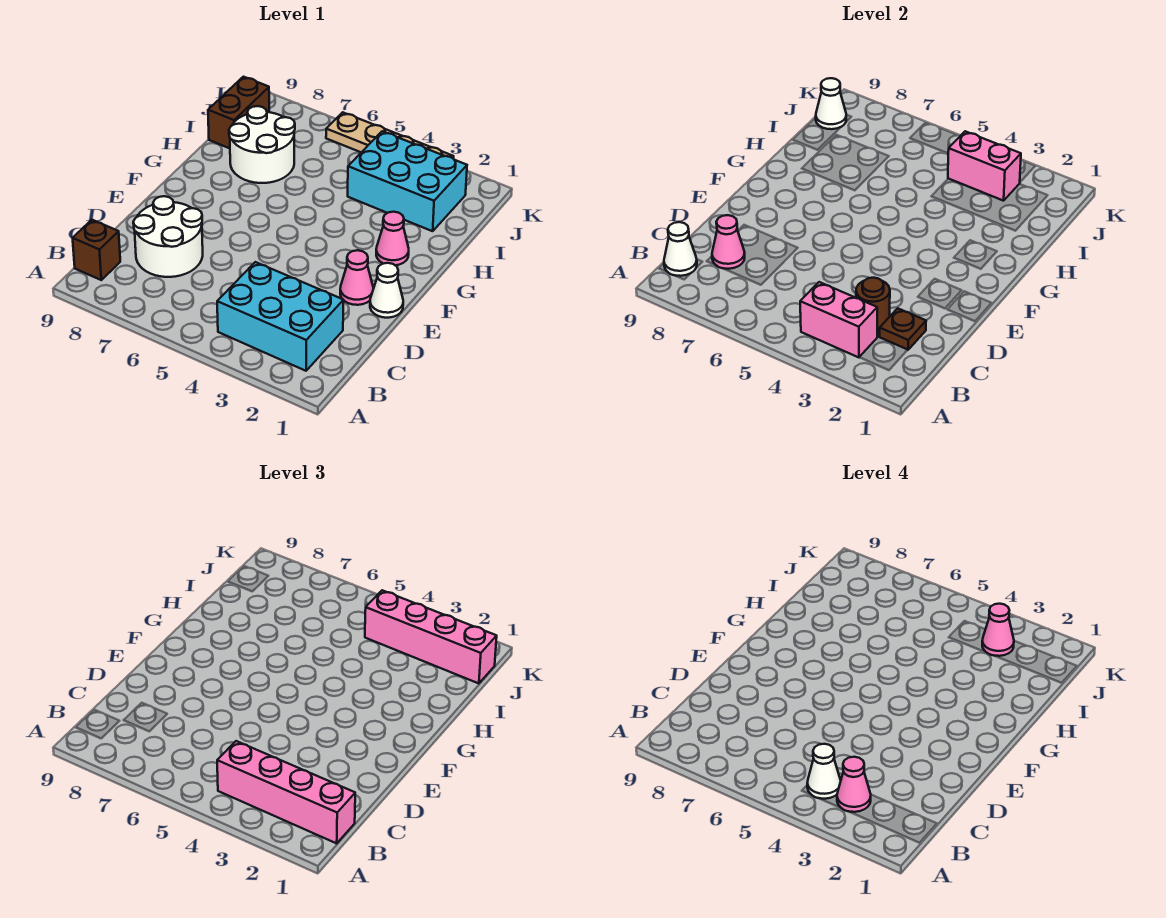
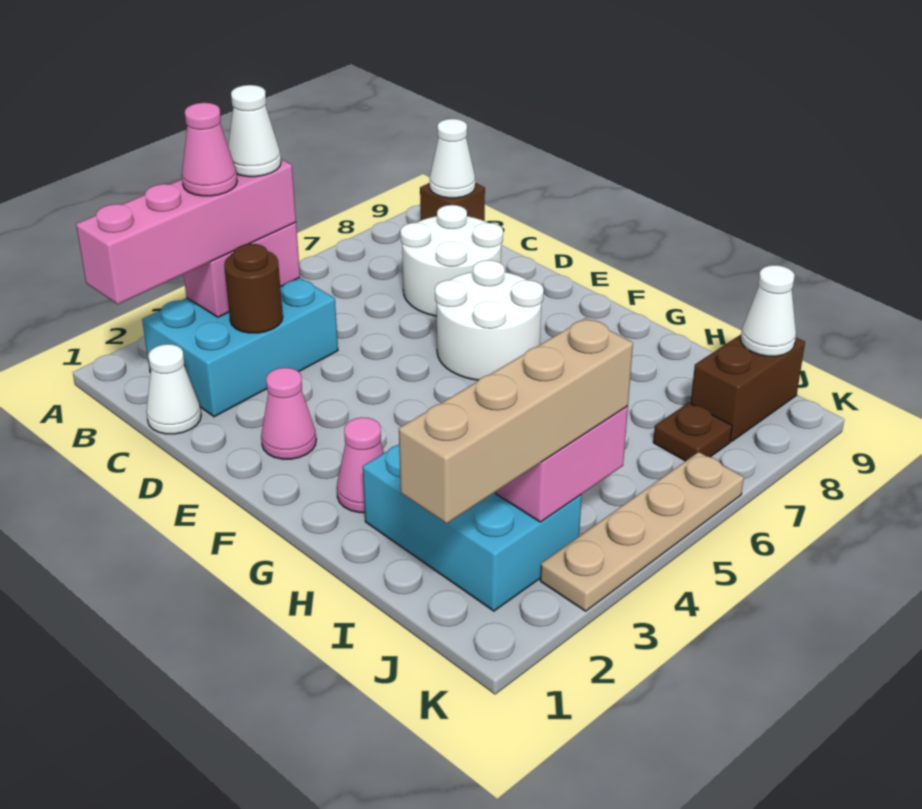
brown plate C2 level 2 -> brown plate J7 level 1
pink cone C8 level 2 -> none
white cone E1 level 1 -> white cone C1 level 1
white round brick H7:I8 level 1 -> white round brick E6:F7 level 1
cyan brick I2:J4 level 1 -> cyan brick H2:J3 level 1
brown brick I9:J9 level 1 -> brown brick J8:J9 level 1
pink brick J1:J4 level 3 -> tan brick J1:J4 level 3
pink cone J3 level 4 -> none

